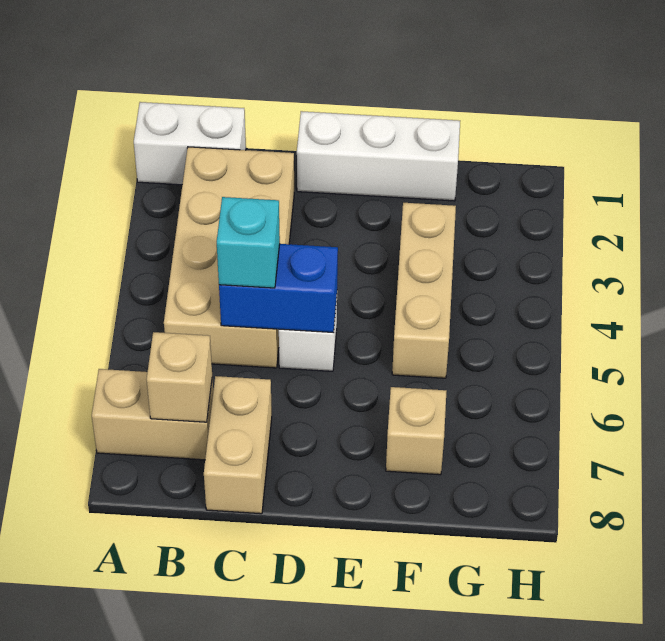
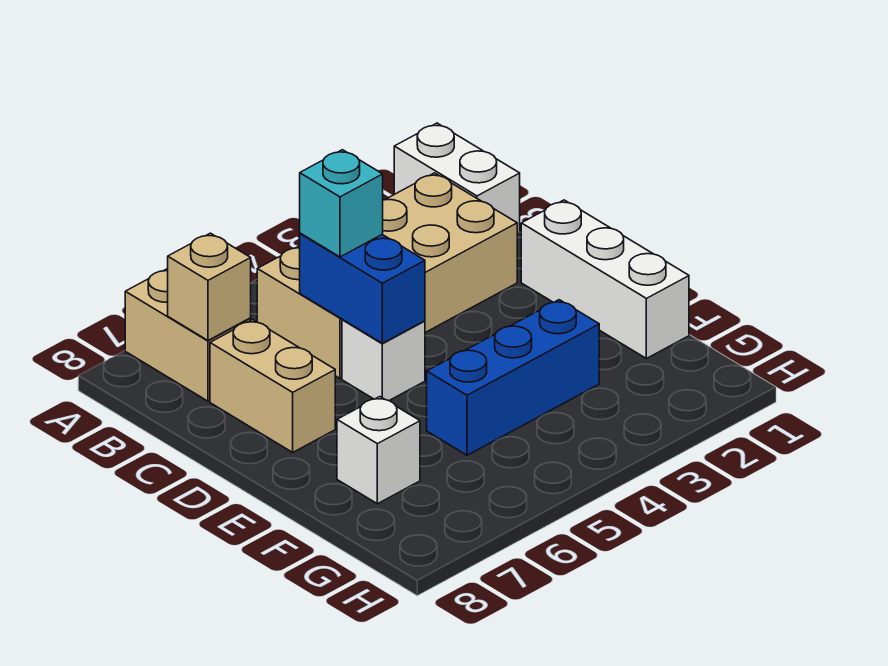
tan brick C7:C8 level 1 -> tan brick C7:D7 level 1
tan brick F3:F5 level 1 -> blue brick F3:F5 level 1
tan brick F7 level 1 -> white brick F7 level 1

